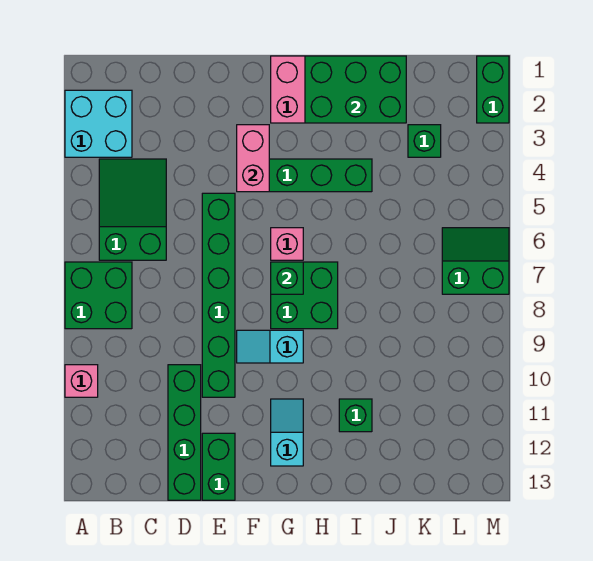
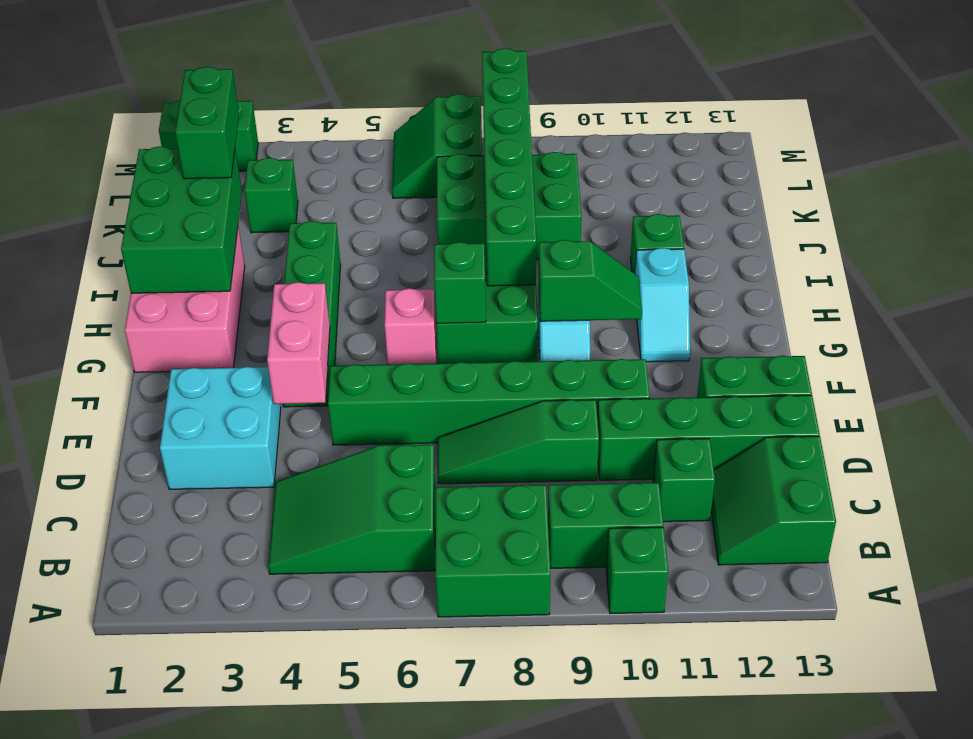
cyan brick A2:B3 level 1 -> cyan brick D2:E3 level 1
pink brick A10 level 1 -> green brick A10 level 1
none -> green brick B9:B10 level 1
none -> green slope B12:C13 level 1 top 13
none -> green brick C11 level 1
none -> green slope D7:D9 level 1 top 9
pink brick F3:F4 level 2 -> pink brick E4:F4 level 2
none -> green slope G9:G10 level 2 top 9
cyan slope G11:G12 level 1 top 12 -> cyan slope G11:H11 level 1 top H
none -> green brick H8:M8 level 2
none -> green brick J2:K2 level 3
none -> green brick J7:K9 level 1

